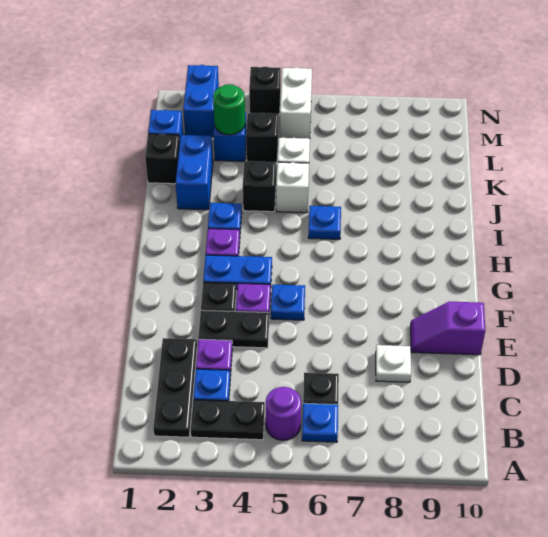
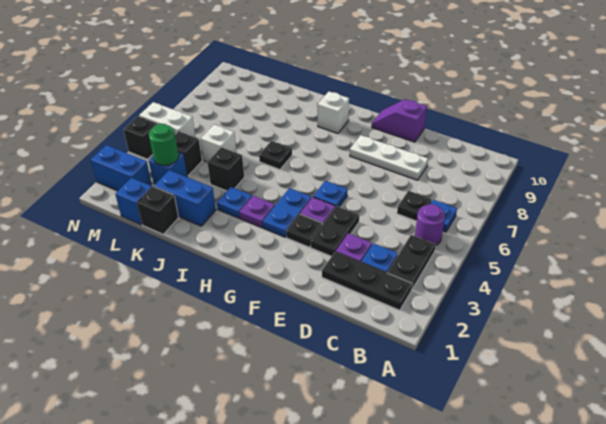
white plate D8 level 1 -> white plate D8:F8 level 1
purple slope E9:E10 level 1 top 10 -> purple slope E10:F10 level 1 top E
blue plate I6 level 1 -> black plate I6 level 1
white brick J5 level 1 -> white brick H9 level 1

